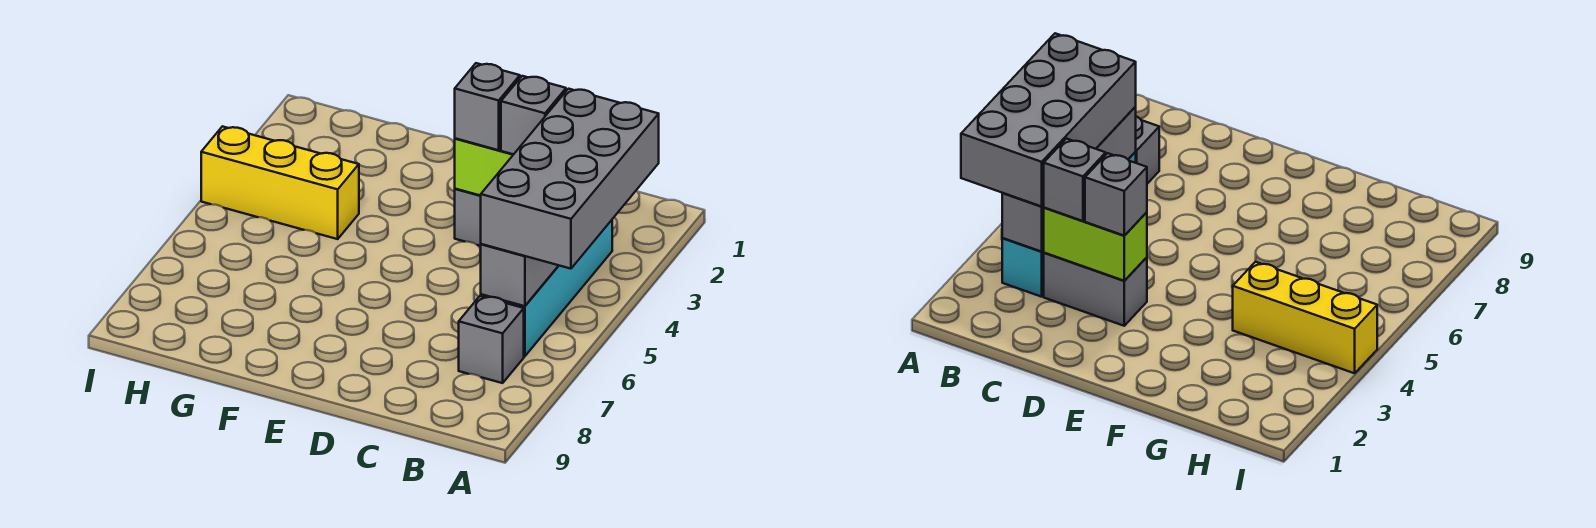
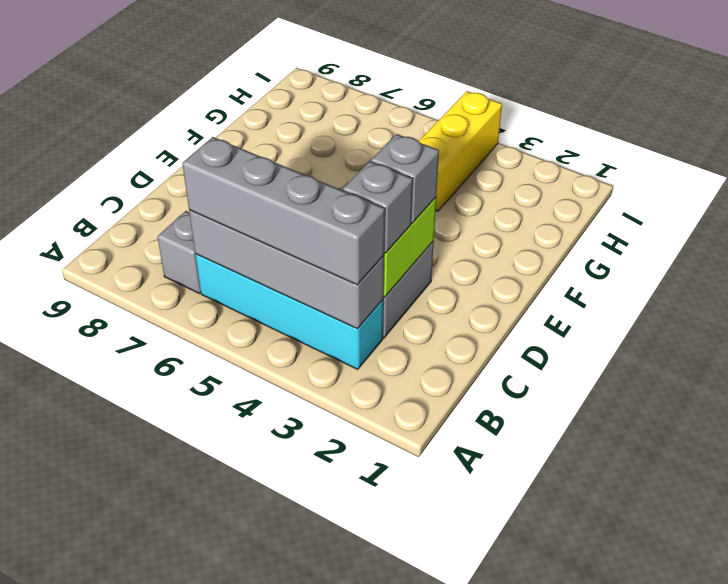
grey brick A3:B6 level 3 -> grey brick B3:B6 level 3

